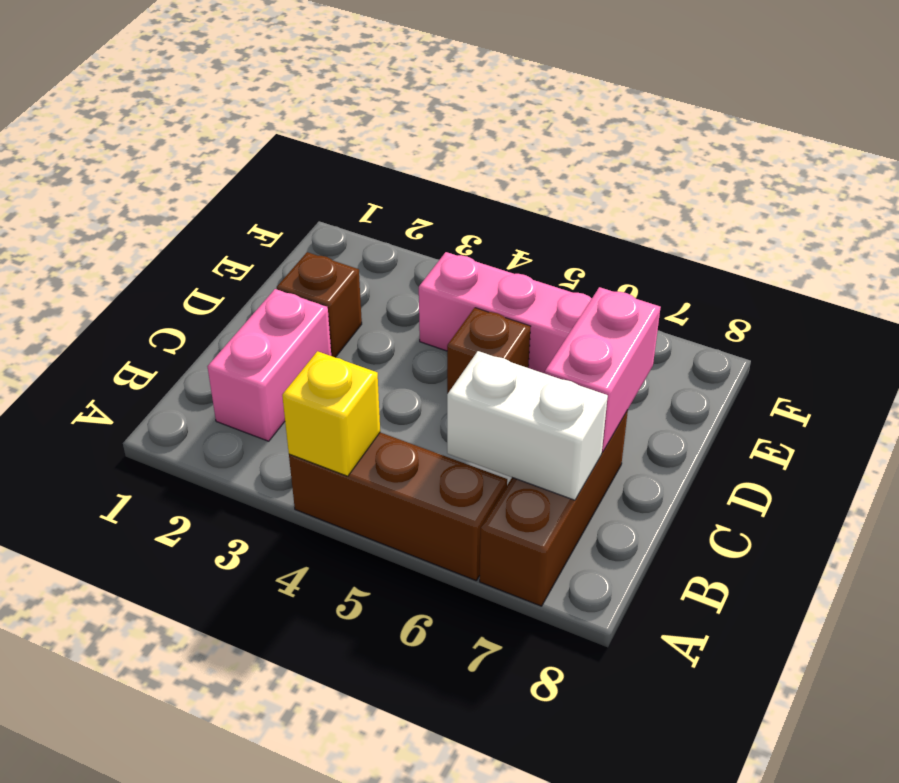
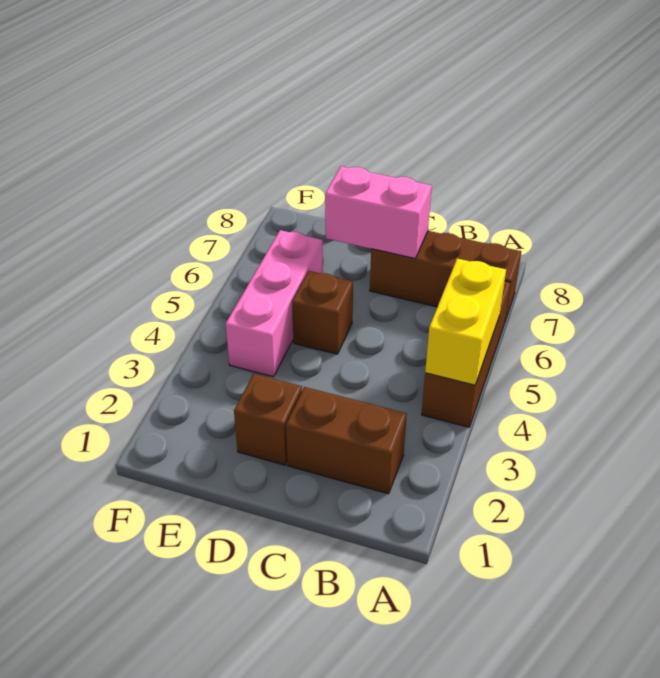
yellow brick A4 level 2 -> yellow brick A4:A5 level 2
pink brick B2:C2 level 1 -> brown brick B2:C2 level 1
white brick B6:B7 level 2 -> none

